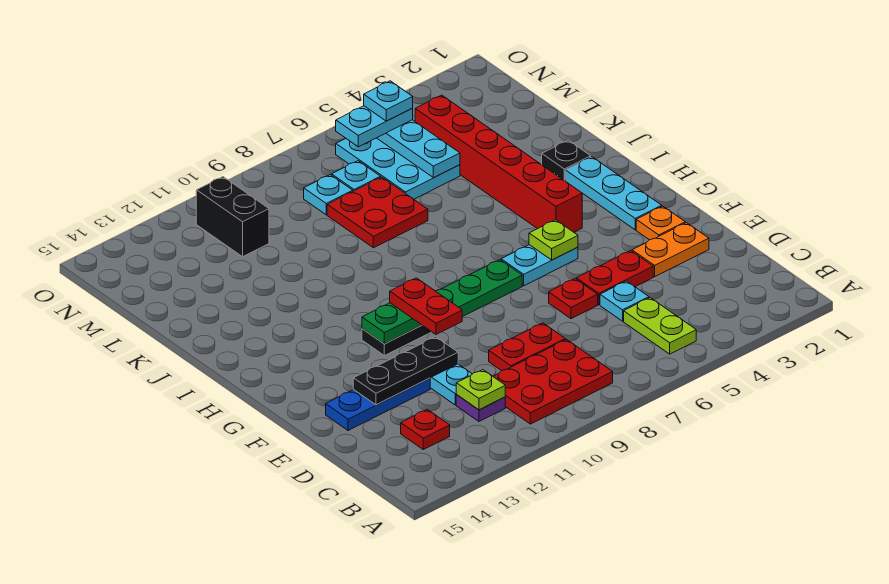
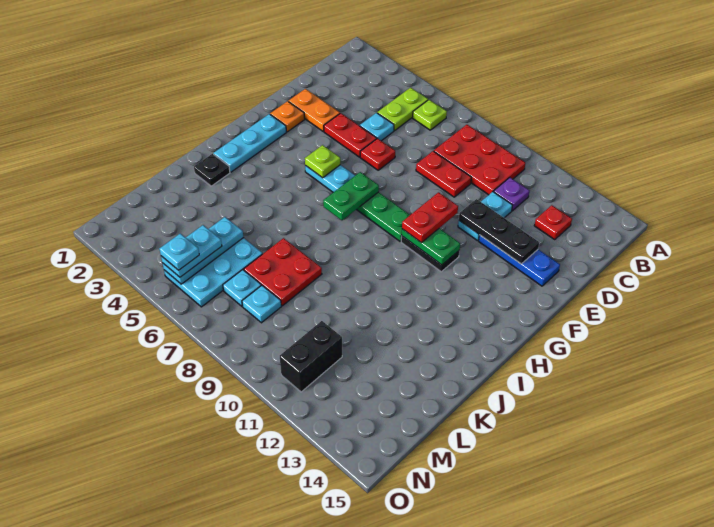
lime plate C11 level 2 -> lime plate B6 level 1
none -> green plate G7:H7 level 2
red brick H4:M4 level 1 -> none
cyan plate N5:N6 level 3 -> cyan plate M5:N5 level 3

